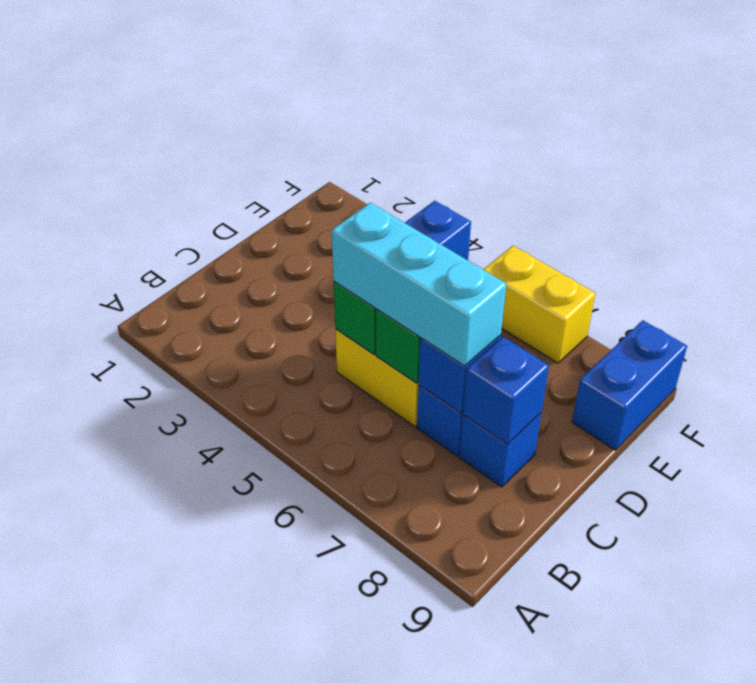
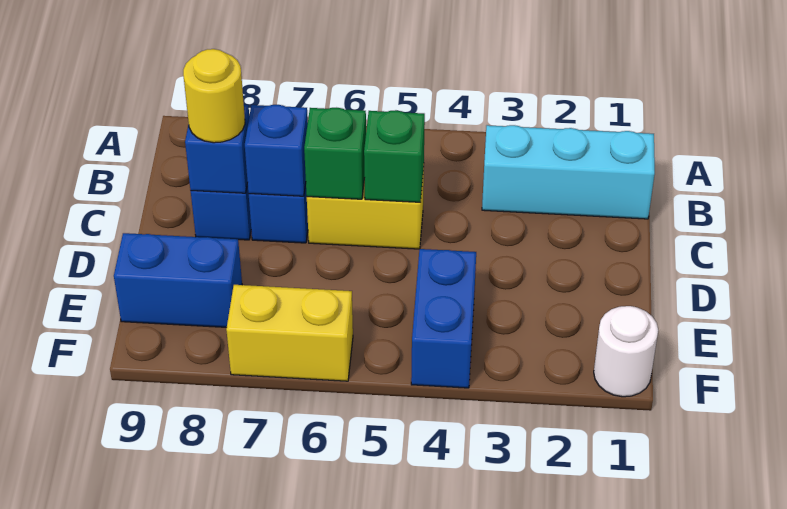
cyan brick C5:C7 level 3 -> cyan brick B1:B3 level 1
none -> yellow round brick C8 level 3
blue brick E9:F9 level 1 -> blue brick E8:E9 level 1
none -> white round brick F1 level 1

